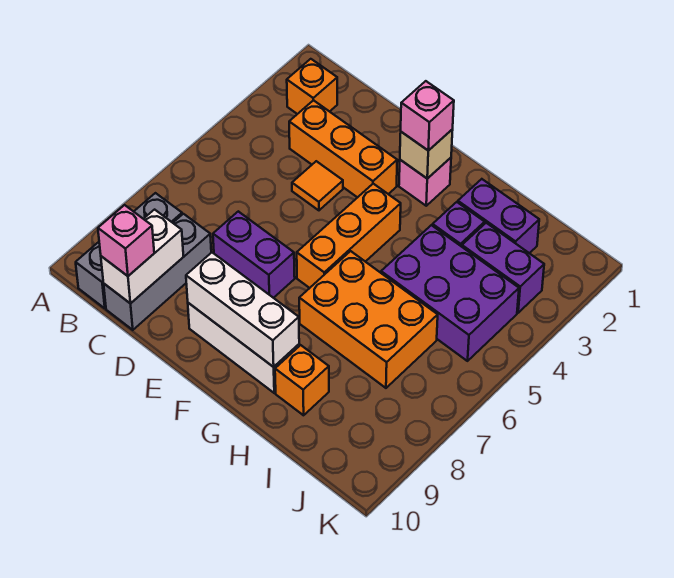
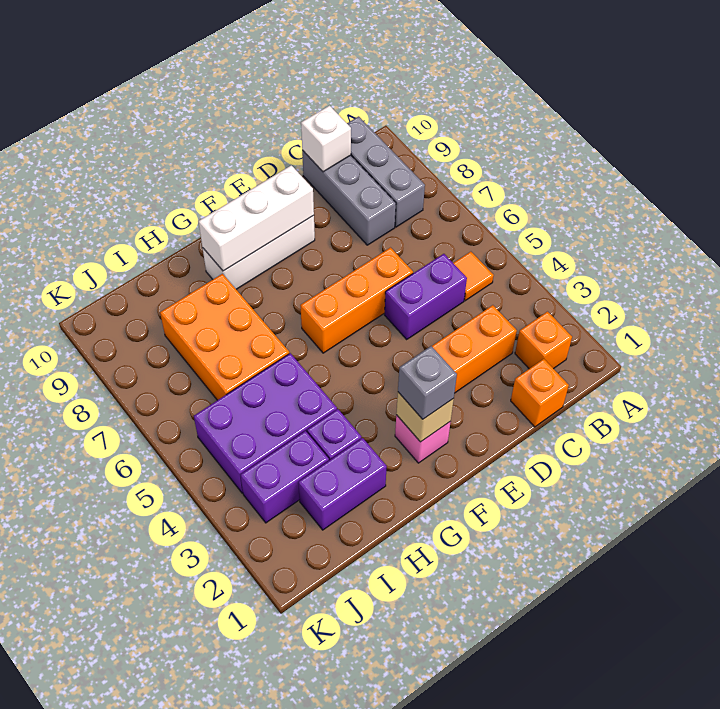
white brick C9:C10 level 2 -> white brick C10 level 2
pink brick C10 level 3 -> none
orange tile D4 level 1 -> orange tile B5 level 1
purple brick D7:E7 level 1 -> purple brick C5:D5 level 1
pink brick F2 level 3 -> grey brick F2 level 3
orange brick F4:F6 level 1 -> orange brick D6:F6 level 1
orange brick G6:I7 level 1 -> orange brick H6:I8 level 1
orange brick H9 level 1 -> orange brick C1 level 1

